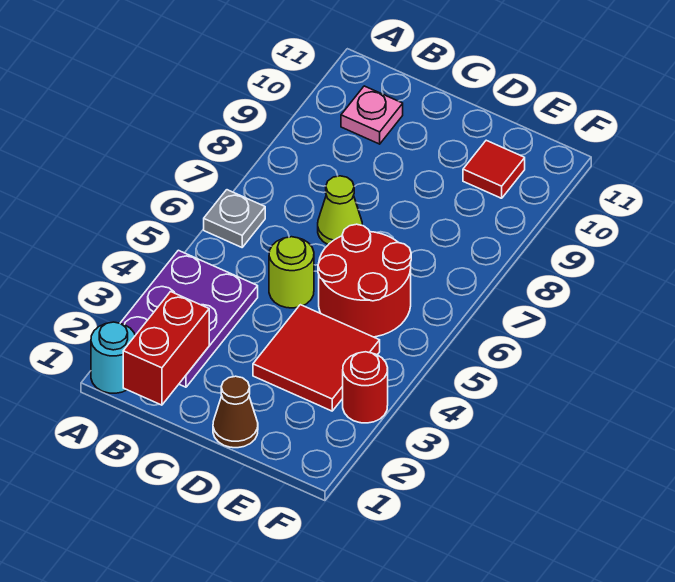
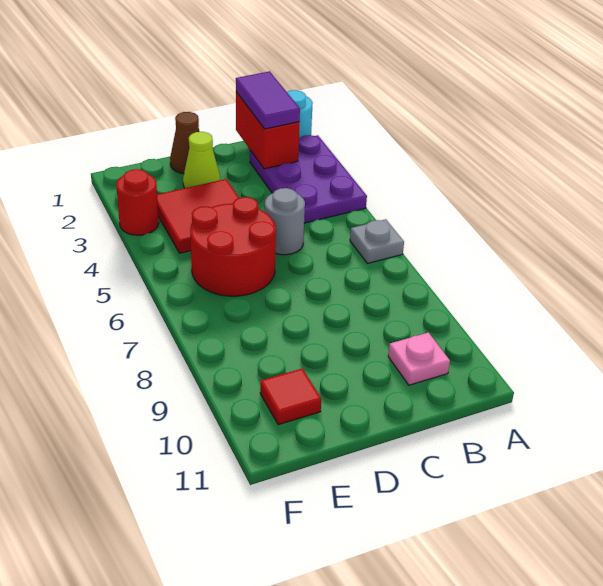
none -> purple tile B1:B2 level 3
lime round brick C5 level 1 -> grey round brick C5 level 1
lime cone C7 level 1 -> lime cone D2 level 1

